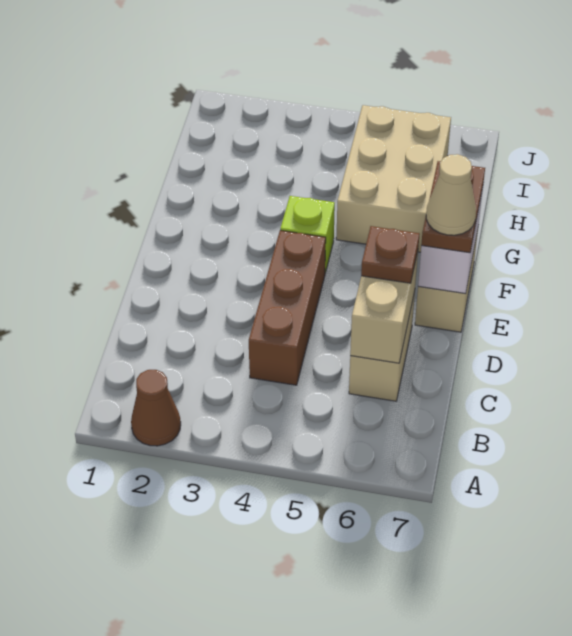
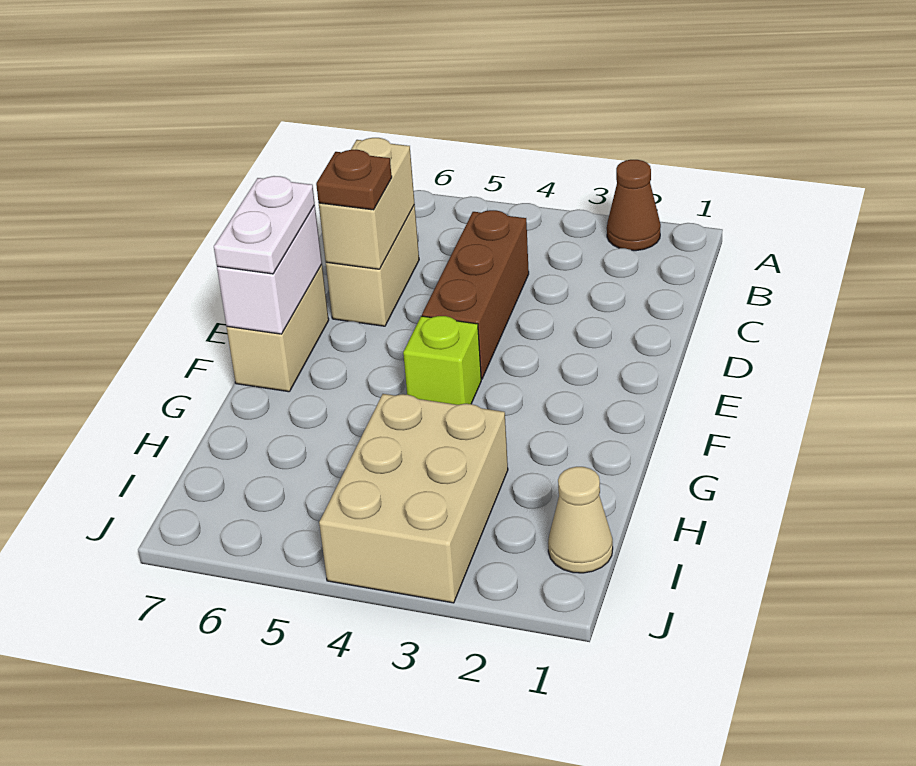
brown plate E7:F7 level 3 -> white plate E7:F7 level 3
tan cone E7 level 4 -> tan cone I1 level 1
tan brick G5:I6 level 1 -> tan brick H3:J4 level 1

